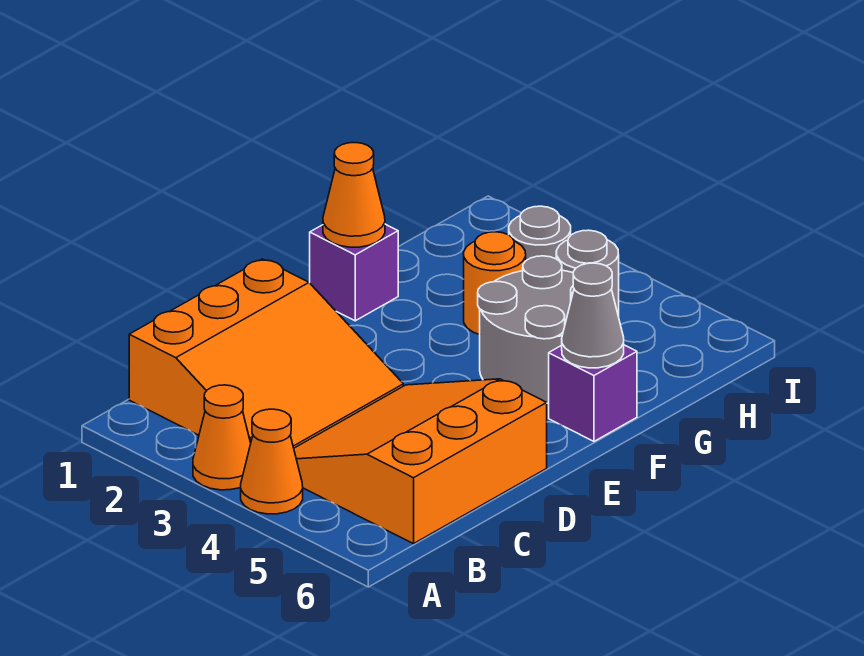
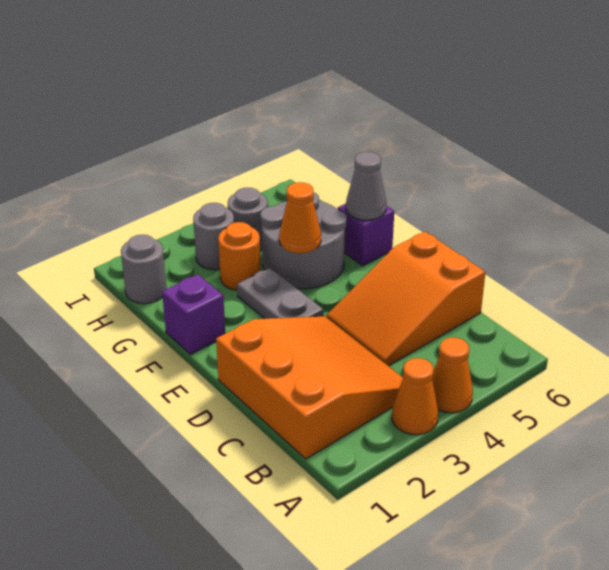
orange slope B4:D6 level 1 top 6 -> orange slope C4:D6 level 1 top 6
none -> grey plate E3:F3 level 1
orange cone F1 level 2 -> orange cone F4 level 2
none -> grey round brick H1 level 1

